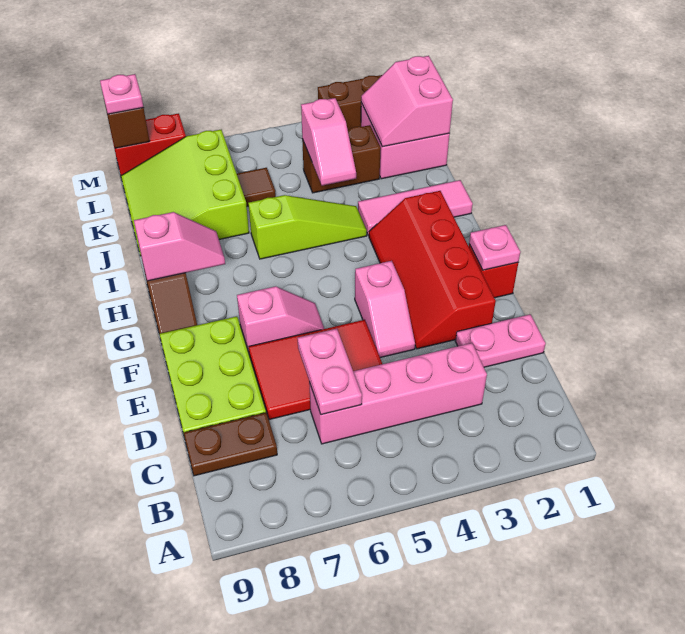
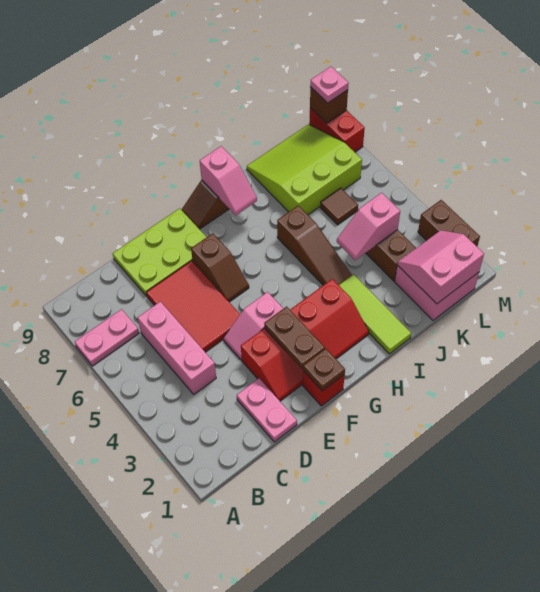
pink brick C3:C6 level 1 -> pink brick C4:C6 level 1
pink plate C6:D6 level 2 -> pink plate A7:B7 level 1
brown plate C8:C9 level 1 -> brown plate F2:F3 level 2
red slope E2:H3 level 1 top 2 -> red slope E2:H3 level 1 top 3
pink plate F1 level 2 -> brown plate F1 level 2
pink slope F6:F7 level 1 top 7 -> brown slope F6:F7 level 1 top 7
pink tile I1:I3 level 1 -> lime tile I1:I3 level 1
lime slope I4:I6 level 1 top 6 -> brown slope I4:I6 level 1 top 6

